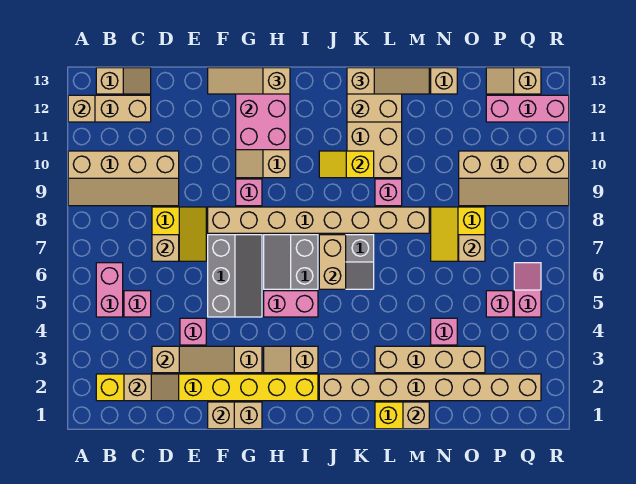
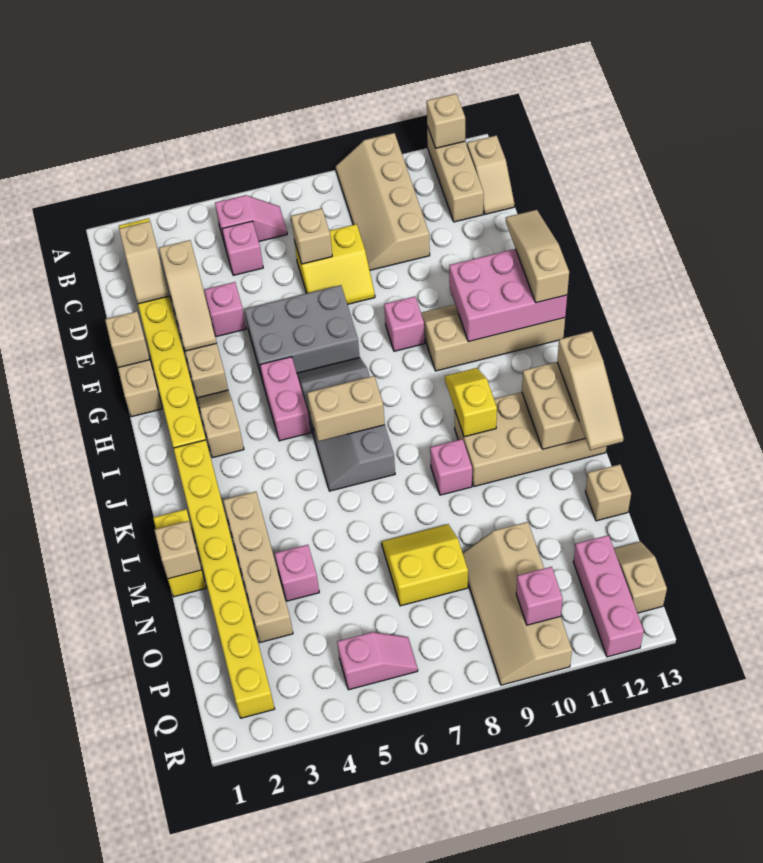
pink brick B5:B6 level 1 -> pink slope B5:B6 level 1 top 5
grey slope F5:G7 level 1 top F -> grey brick F5:G7 level 1
tan brick F8:M8 level 1 -> none
tan brick J2:Q2 level 1 -> yellow brick J2:Q2 level 1
tan brick O7 level 2 -> none
pink brick P5 level 1 -> pink brick Q10 level 2

